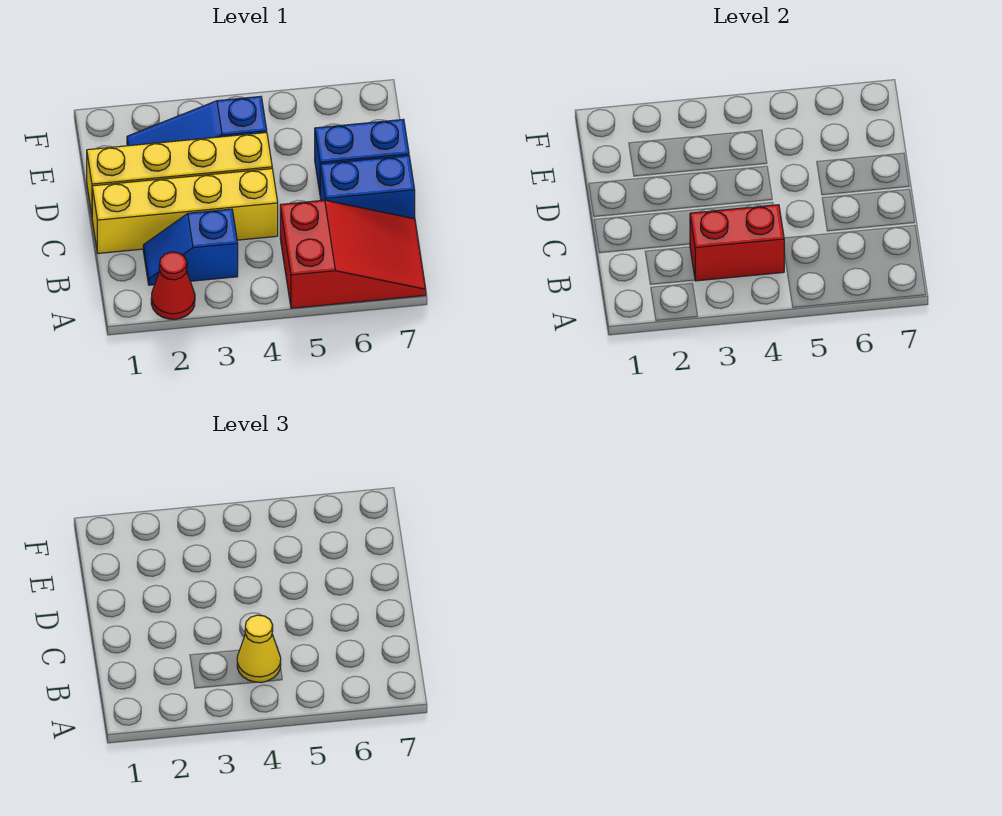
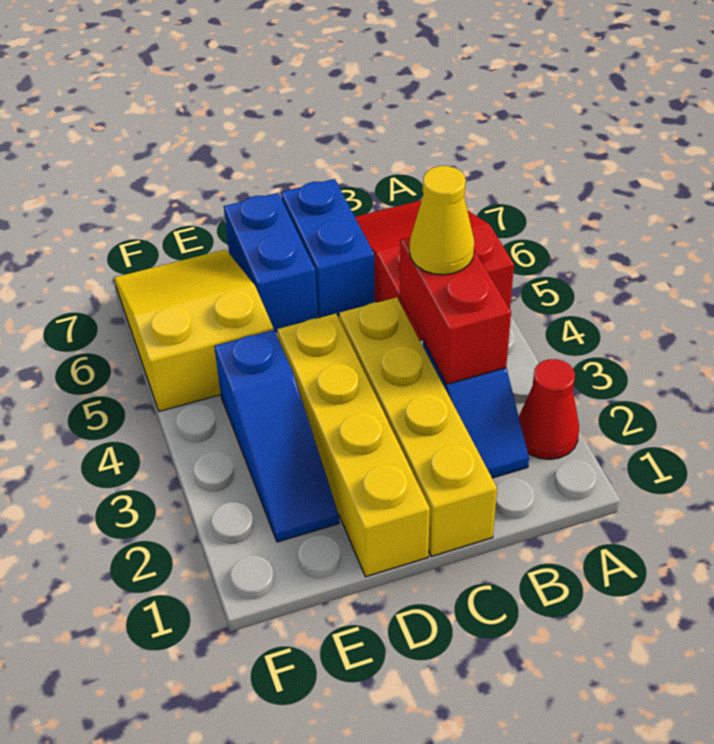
none -> yellow slope E5:F7 level 1 top 5

